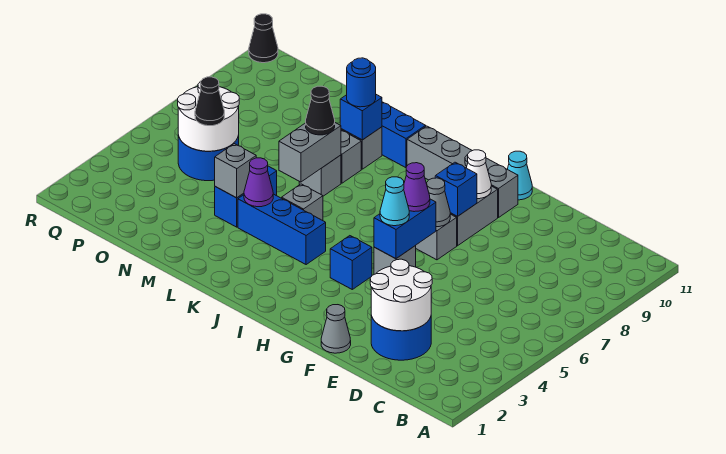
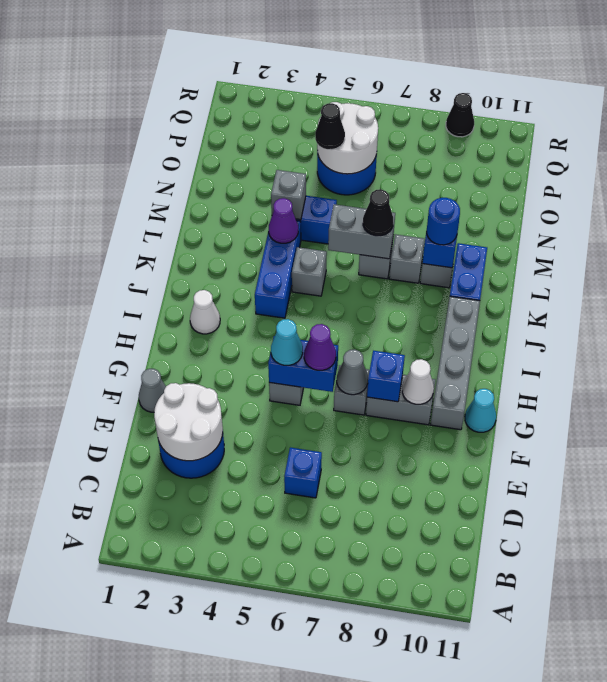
blue brick H4 level 1 -> blue brick D6 level 1
none -> white cone I2 level 1
black cone R11 level 1 -> black cone R9 level 1

